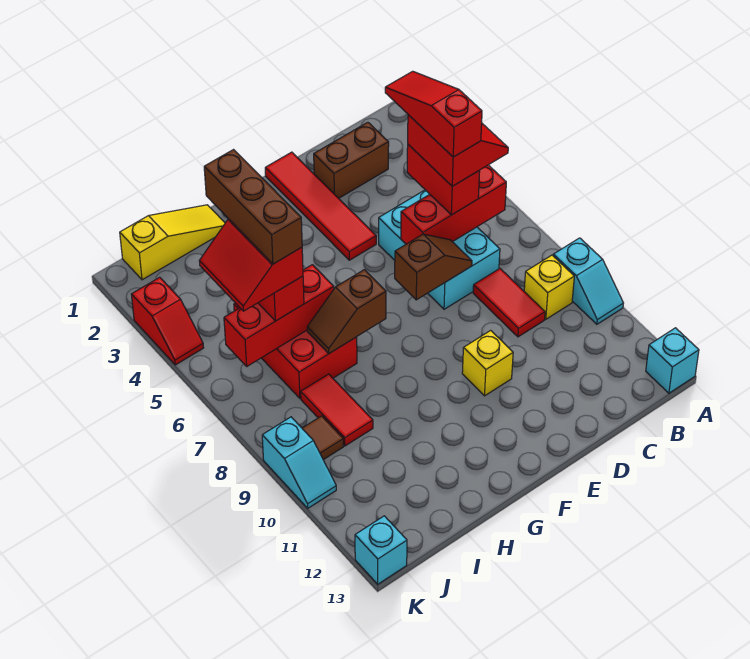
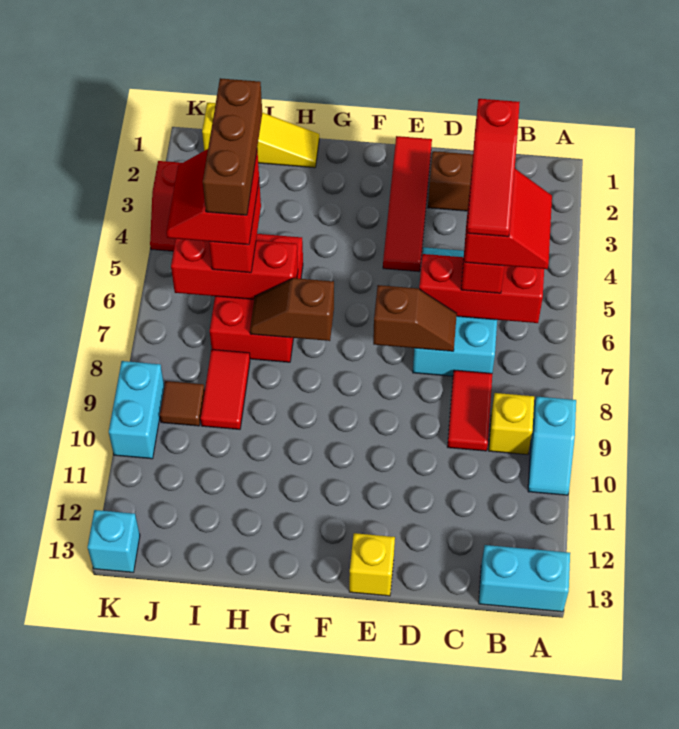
cyan brick A13 level 1 -> cyan brick A13:B13 level 1
red slope C4:C6 level 5 top 6 -> red slope C4:C6 level 5 top 4
yellow brick E10 level 1 -> yellow brick E13 level 1
cyan slope K9:K10 level 1 top 9 -> cyan brick K9:K10 level 1

